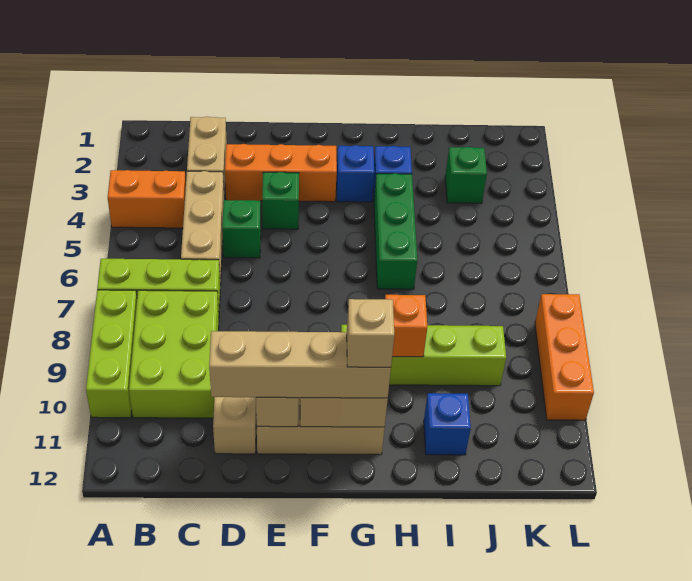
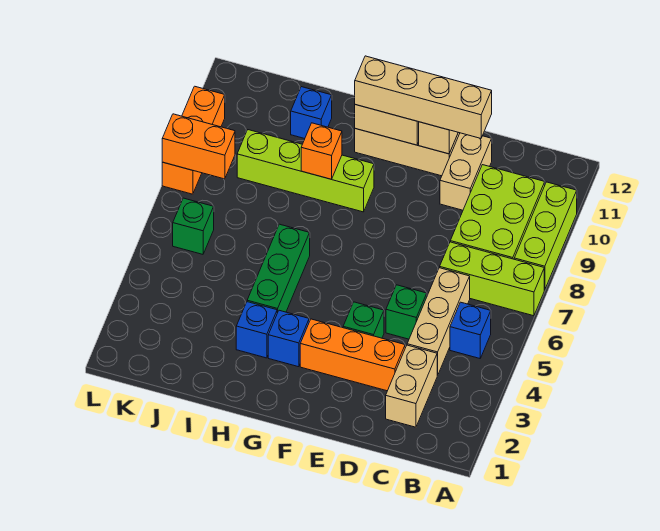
orange brick A4:B4 level 1 -> orange brick K8:L8 level 2
none -> blue brick B5 level 1
tan brick G11 level 4 -> none
green brick J3 level 1 -> green brick K6 level 1

